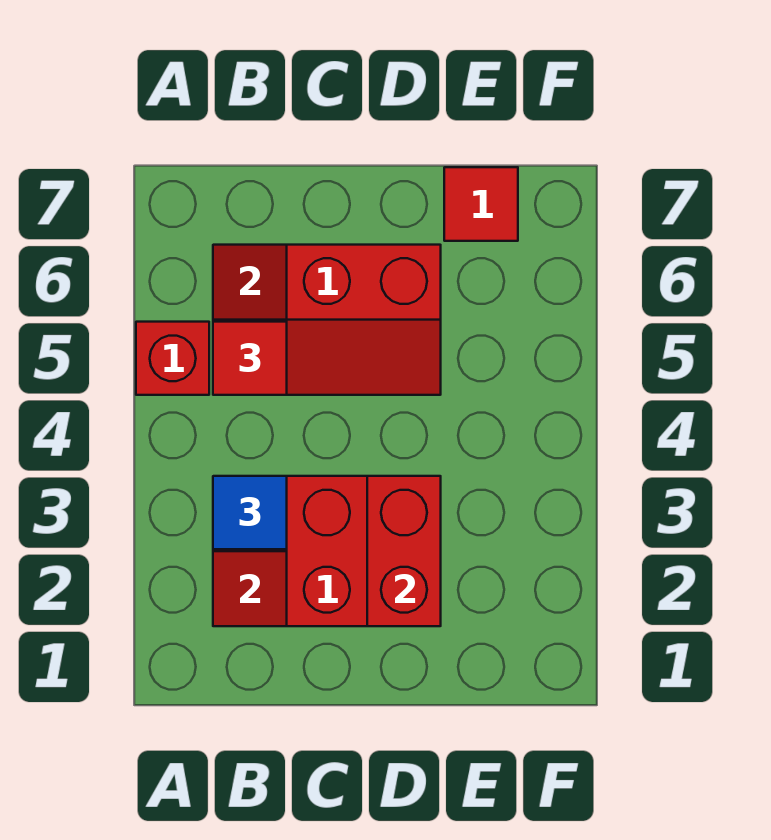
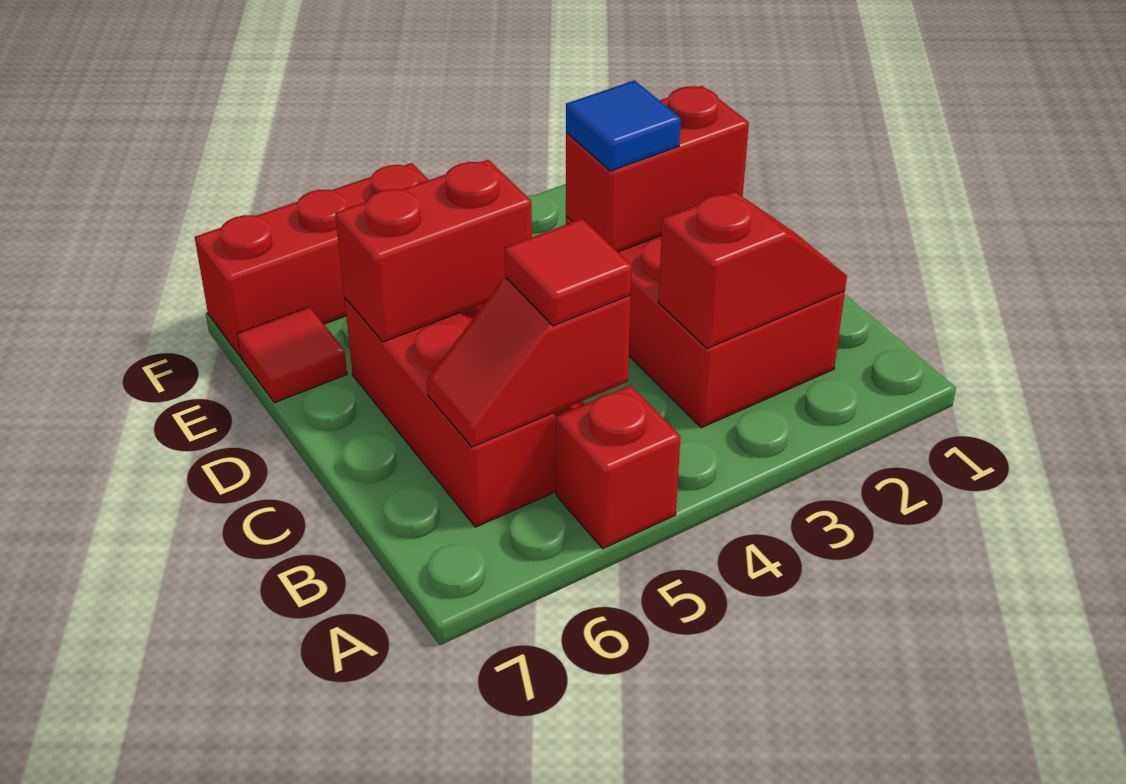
blue tile B3 level 3 -> blue tile D3 level 3
none -> red brick D5:D6 level 2
none -> red brick F5:F7 level 1

